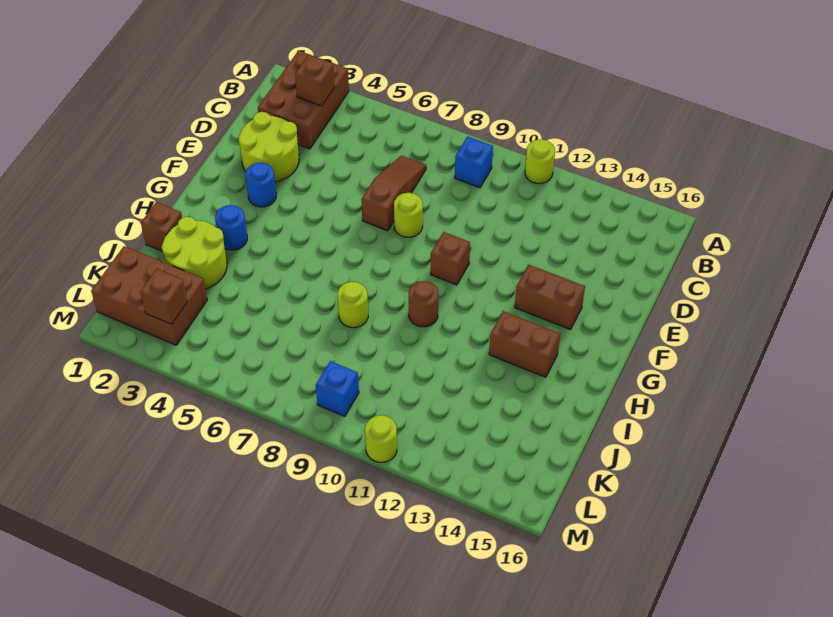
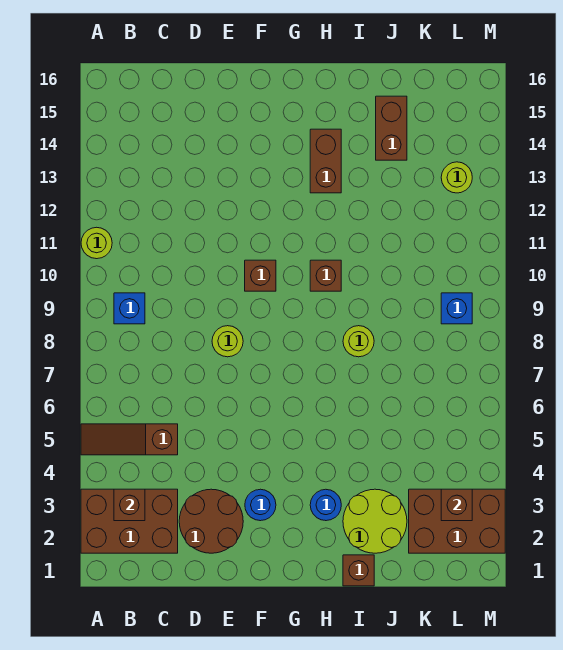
brown slope C7:E7 level 1 top E -> brown slope A5:C5 level 1 top C
lime round brick D2:E3 level 1 -> brown round brick D2:E3 level 1
brown brick F13:F14 level 1 -> brown brick J14:J15 level 1
brown round brick H10 level 1 -> brown brick H10 level 1
brown brick K1:L3 level 1 -> brown brick K2:M3 level 1
lime round brick M11 level 1 -> lime round brick L13 level 1

